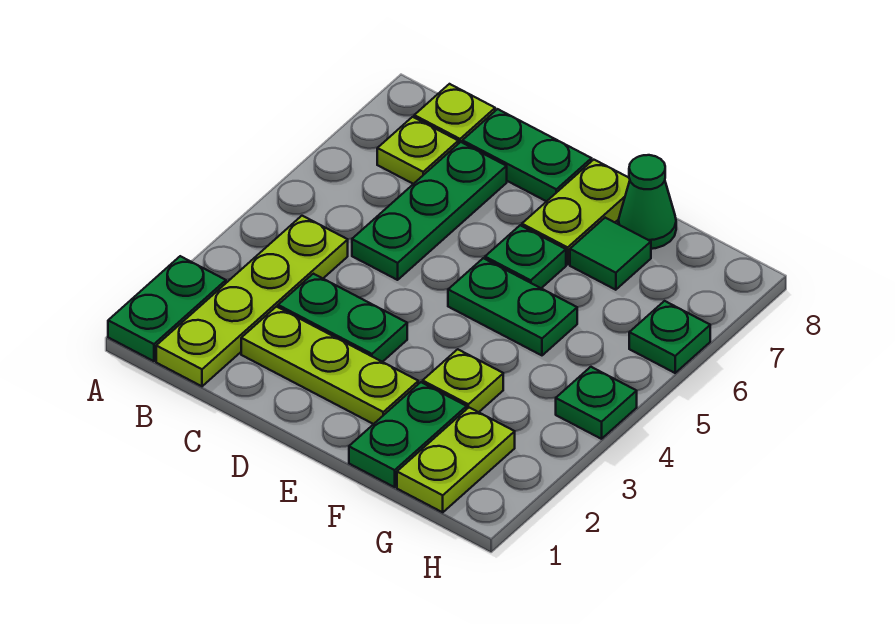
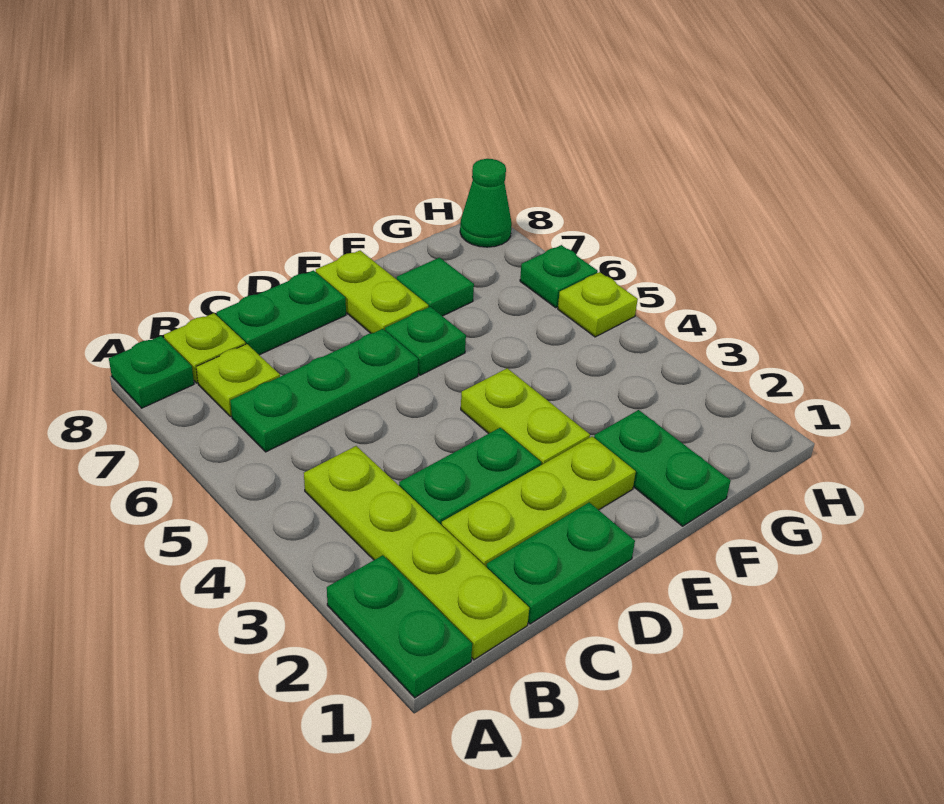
green plate C5:C7 level 1 -> green plate B6:D6 level 1
green plate E5:F5 level 1 -> green plate C1:D1 level 1
lime plate F3 level 1 -> lime plate H5 level 1
green cone F8 level 1 -> green cone H8 level 1
lime plate G1:G2 level 1 -> lime plate E3:E4 level 1
green plate H4 level 1 -> green plate A8 level 1

